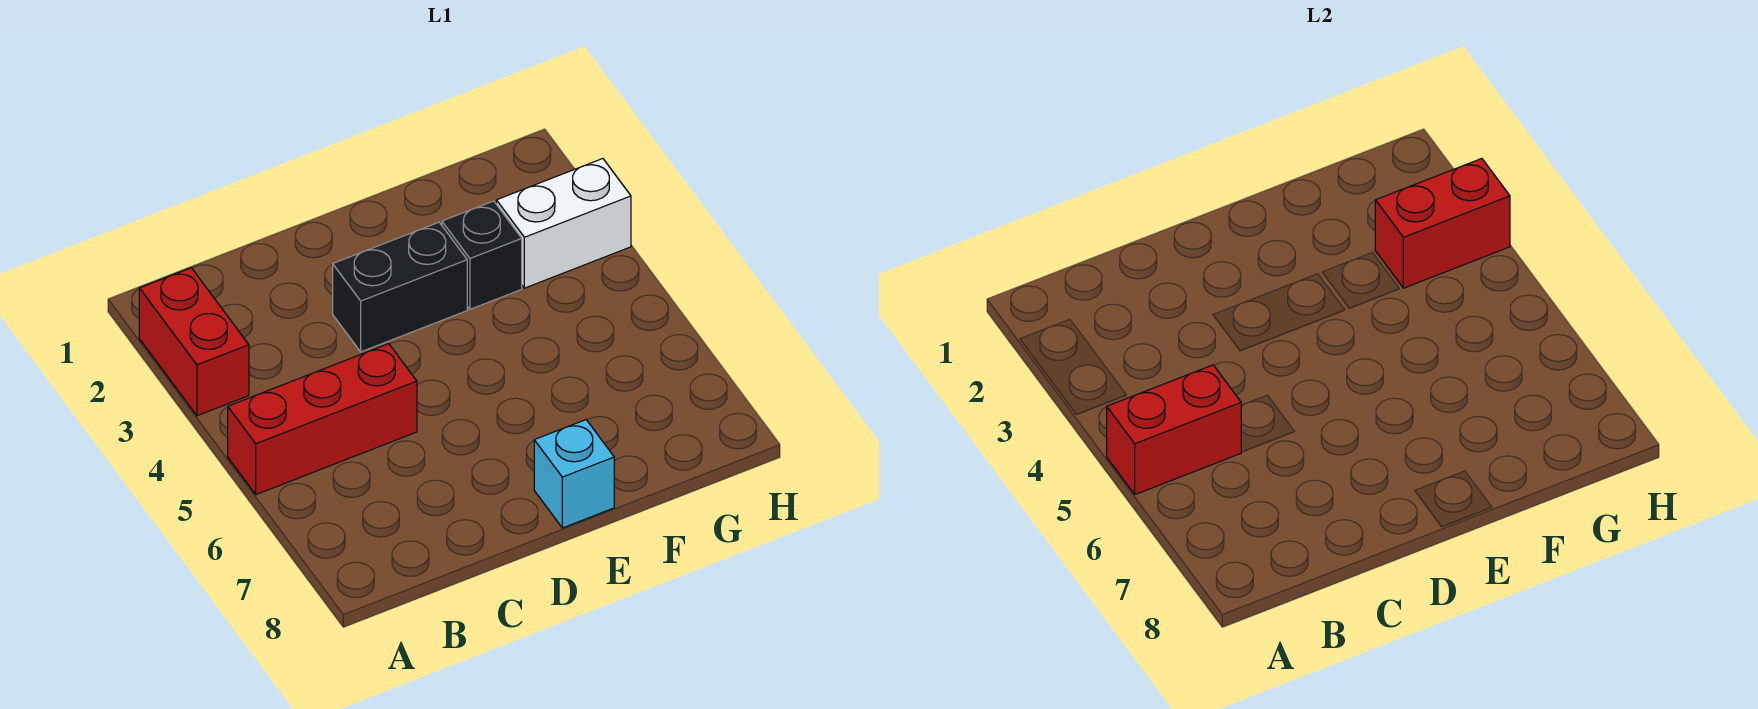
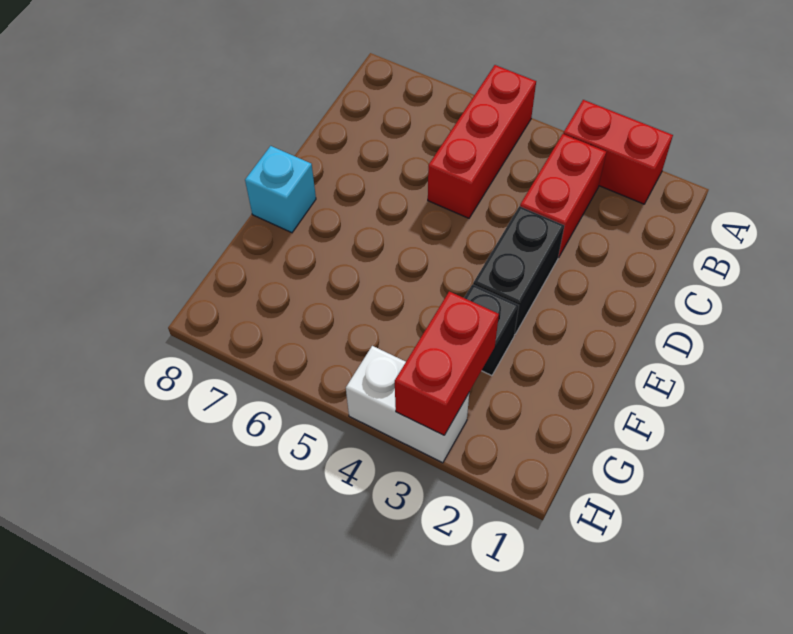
red brick A5:B5 level 2 -> red brick B3:C3 level 1
white brick G3:H3 level 1 -> white brick H3:H4 level 1

